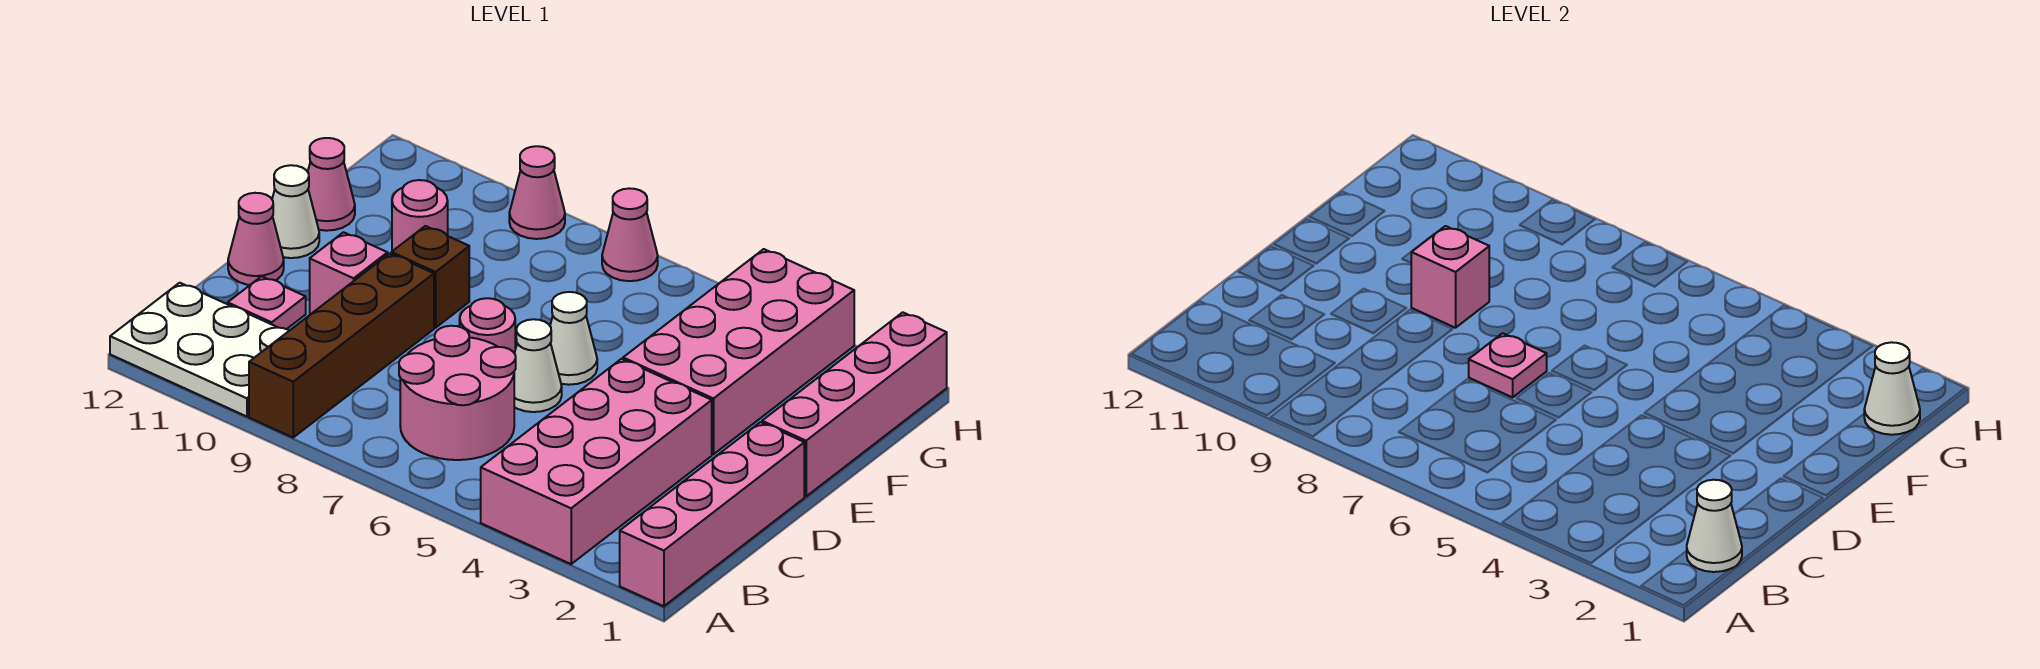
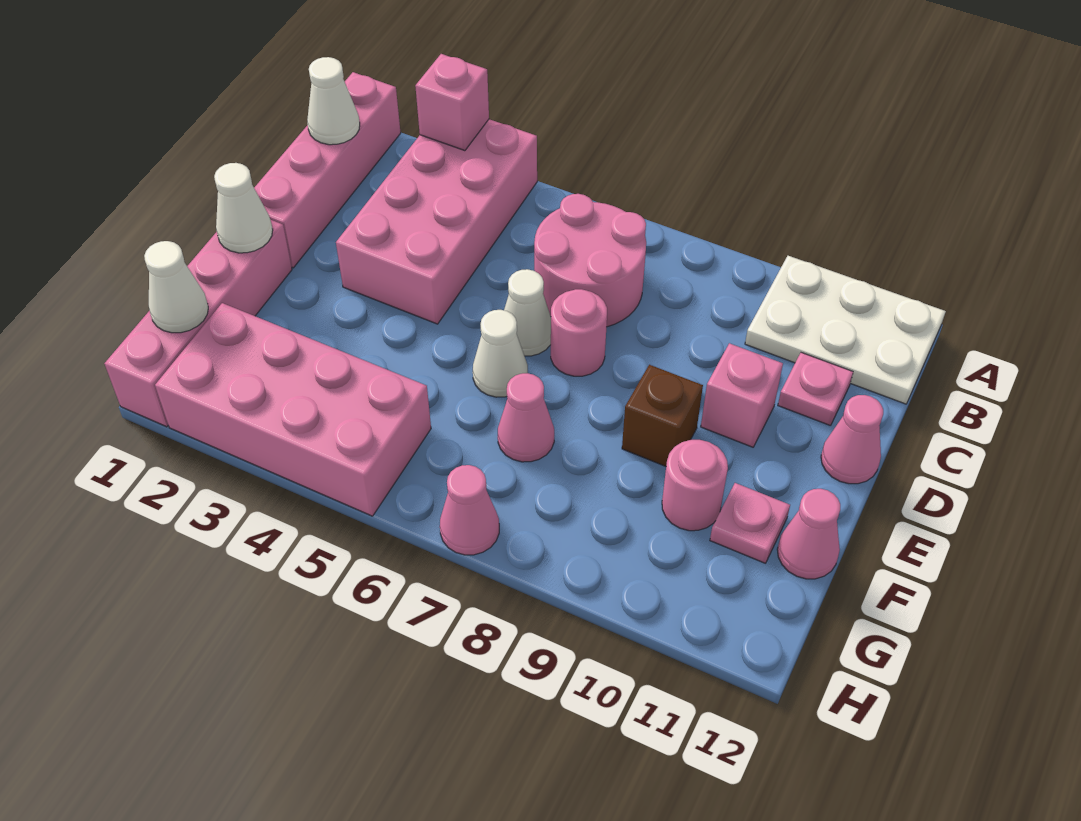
brown brick A9:D9 level 1 -> none
pink plate D7 level 2 -> pink plate F11 level 1
pink brick E3:H4 level 1 -> pink brick G2:H5 level 1
pink brick E9 level 2 -> pink brick A3 level 2
white cone E12 level 1 -> white cone E1 level 2
pink cone H9 level 1 -> pink cone F7 level 1

